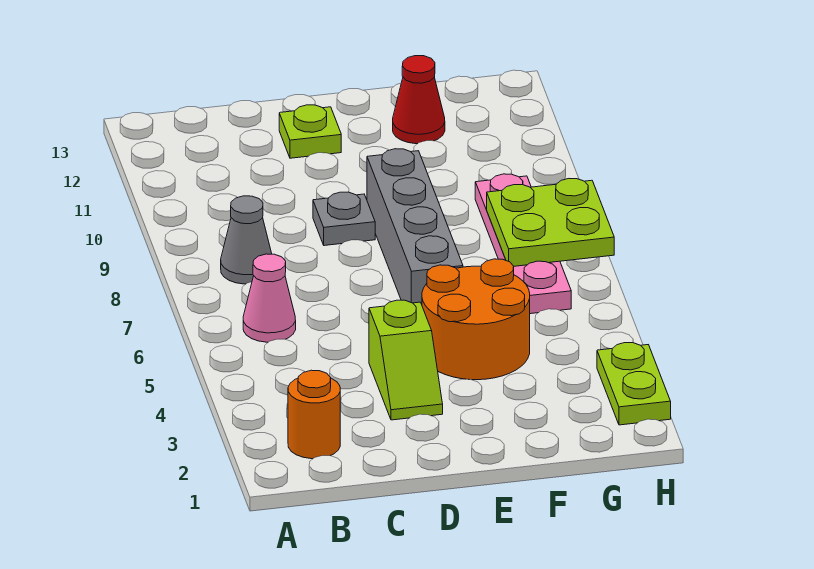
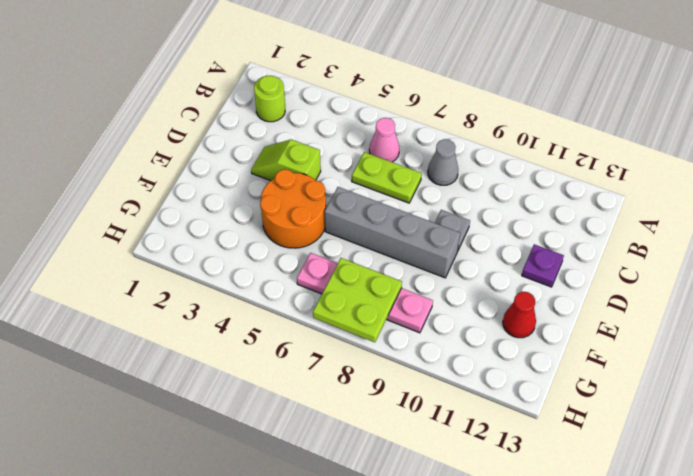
orange round brick B2 level 1 -> lime round brick B2 level 1
lime plate D12 level 1 -> purple plate D12 level 1
lime plate H2:H3 level 1 -> lime plate C6:C7 level 1

